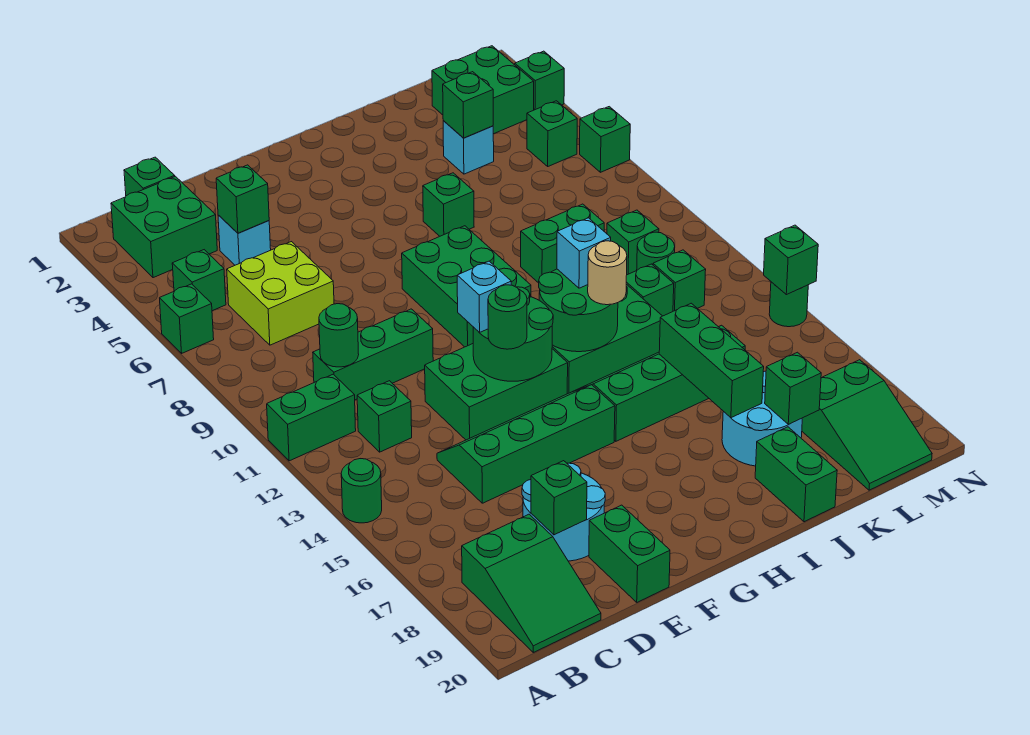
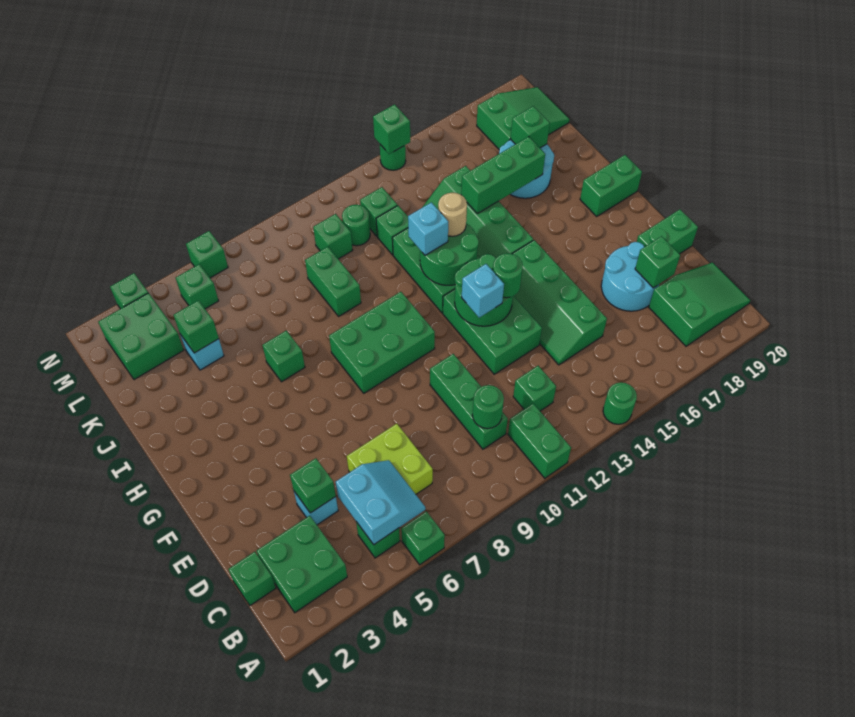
none -> cyan slope B5:C6 level 2 top 5
green brick J19:J20 level 1 -> green brick H19:H20 level 1

